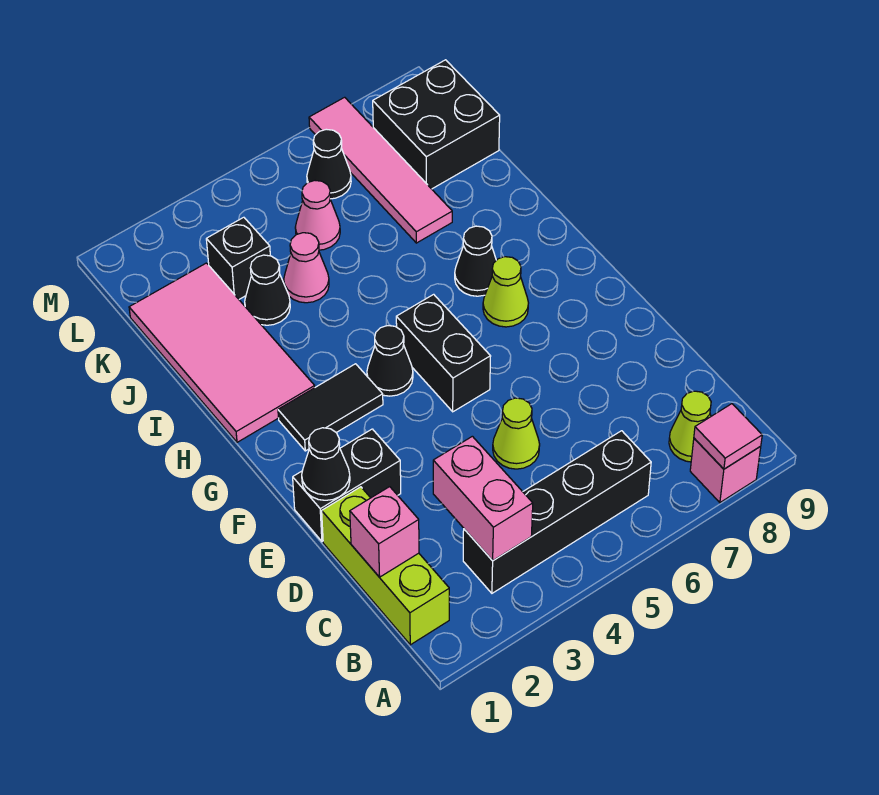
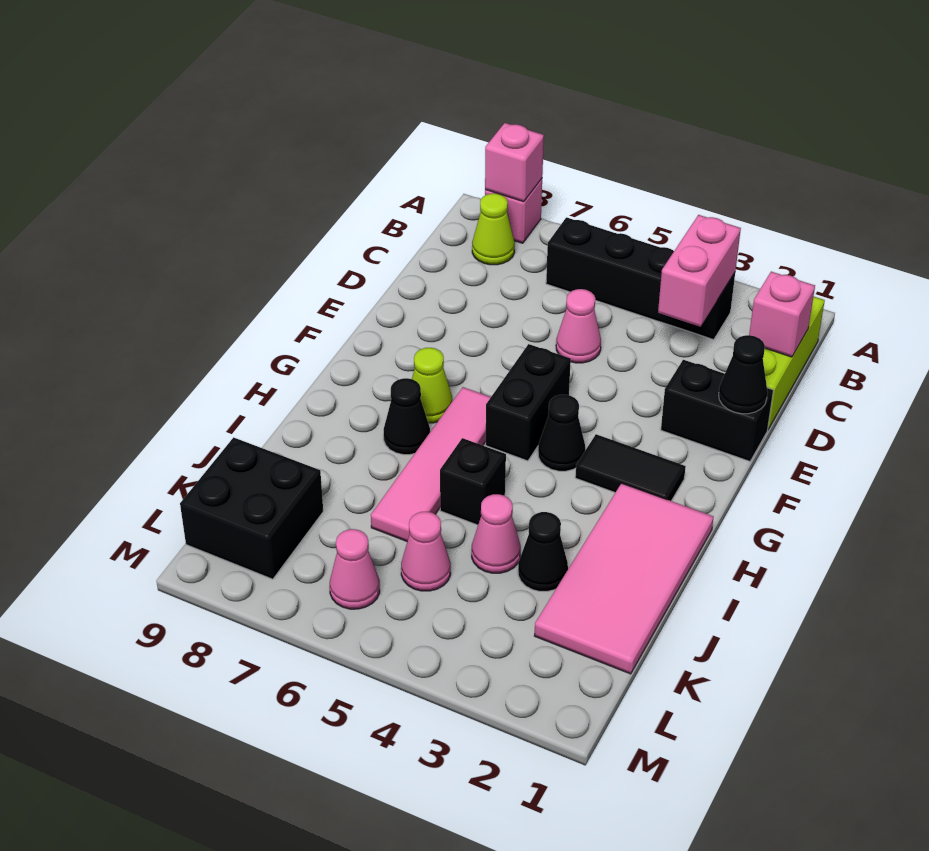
pink tile A8 level 2 -> pink brick A8 level 2
lime cone D5 level 1 -> pink cone D5 level 1
pink tile J7:M7 level 1 -> pink tile G6:J6 level 1
black brick K3 level 1 -> black brick I5 level 1
black cone L6 level 1 -> pink cone L6 level 1

